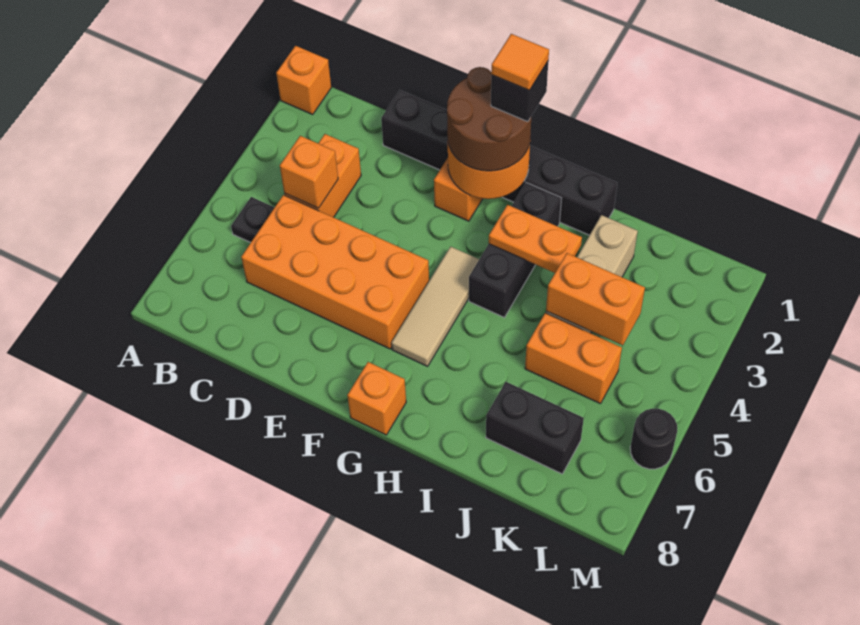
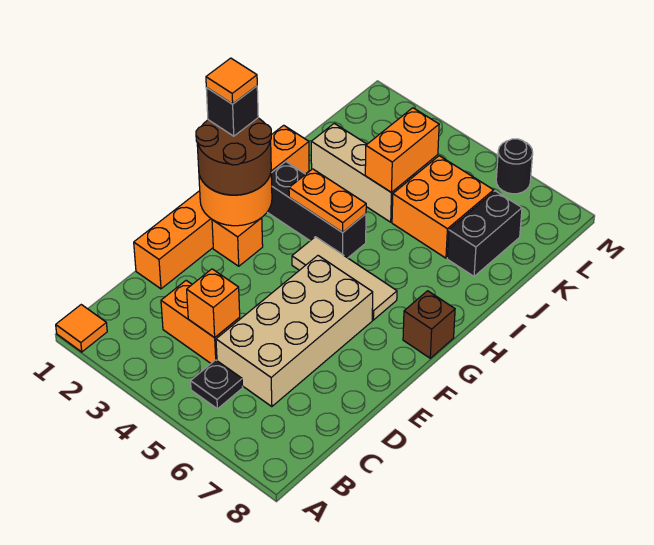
orange brick A1 level 1 -> orange tile A1 level 1
orange brick C5:F6 level 1 -> tan brick C5:F6 level 1
black brick D1:I1 level 1 -> orange brick D1:I1 level 1
orange brick G8 level 1 -> brown brick G8 level 1
orange plate H3:I3 level 2 -> orange plate H3:H4 level 2
orange brick J5:K5 level 1 -> orange brick J5:K6 level 1

